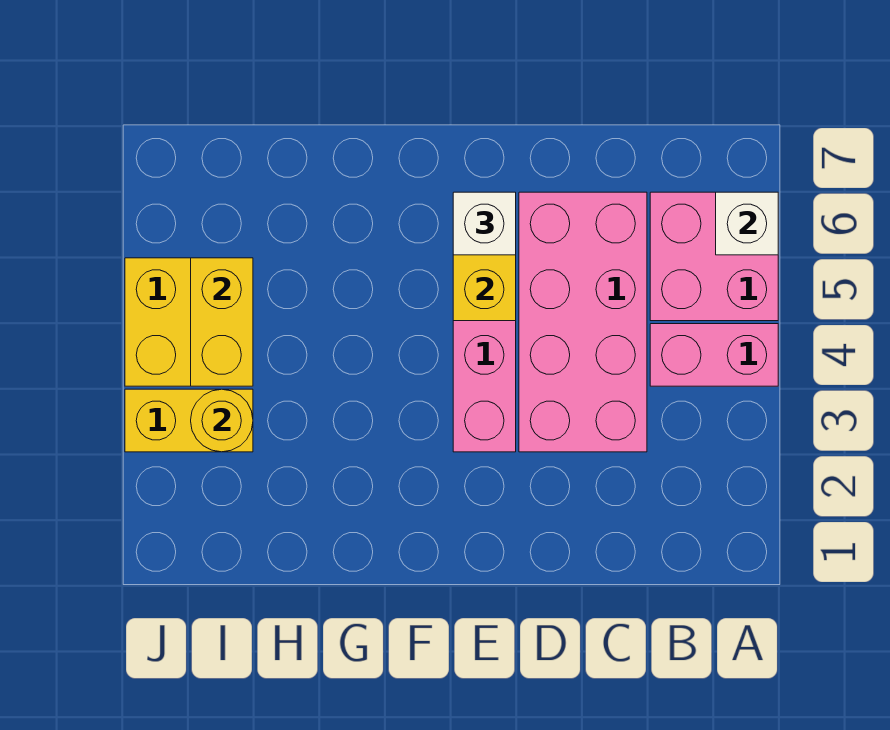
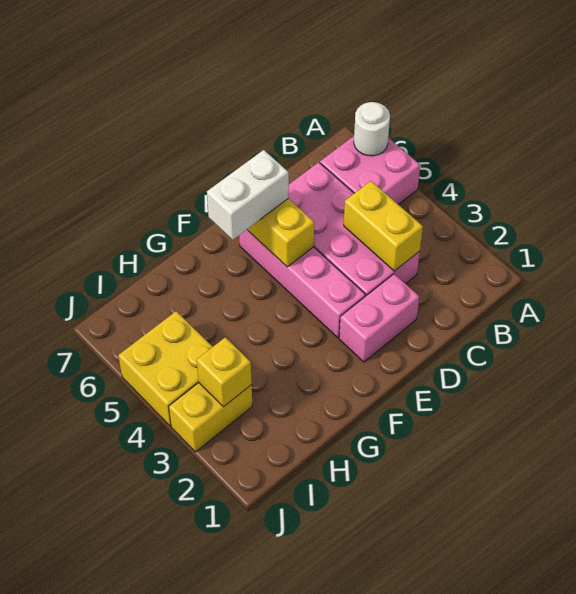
pink brick A4:B4 level 1 -> pink brick D2:E2 level 1
white brick A6 level 2 -> white round brick A6 level 2
white brick E6 level 3 -> white brick E6:F6 level 3
yellow round brick I3 level 2 -> yellow brick I3 level 2
yellow brick I4:I5 level 2 -> yellow brick C3:C4 level 2

